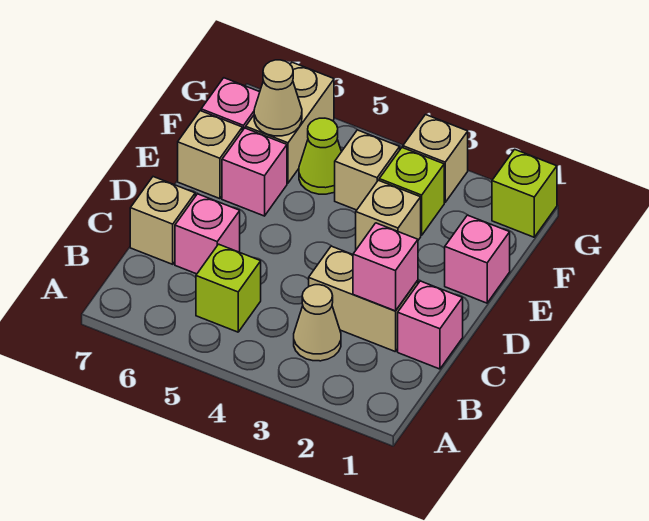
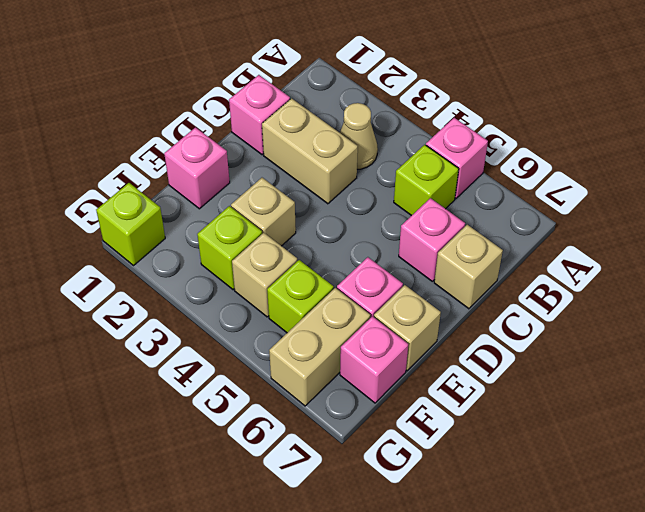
pink brick C2 level 2 -> pink brick A5 level 1
lime cone F5 level 1 -> lime brick F5 level 1
tan cone F6 level 2 -> none
tan brick G3 level 1 -> none

